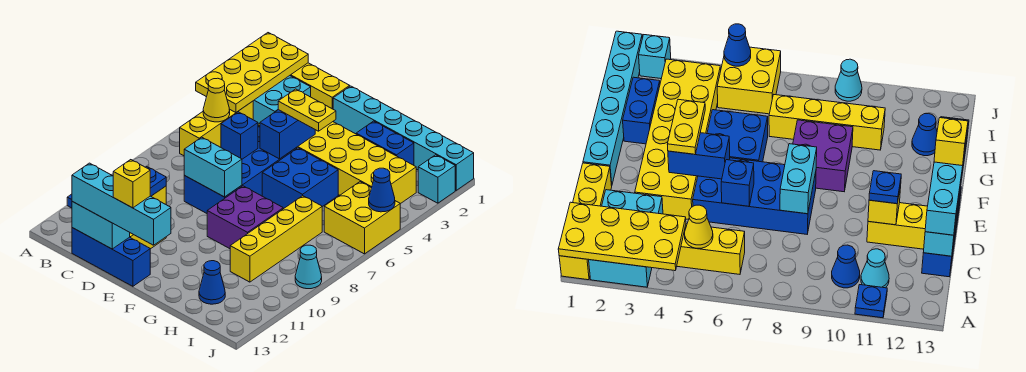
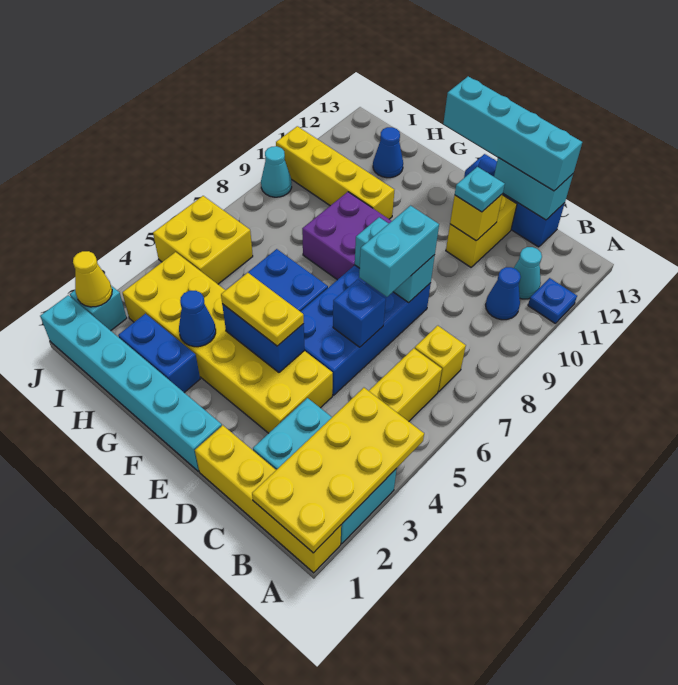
yellow cone B5 level 2 -> yellow cone J2 level 2
none -> cyan brick D7:D8 level 3
blue plate D11 level 3 -> cyan plate D11 level 3
blue brick E4:E5 level 2 -> blue brick E4:F4 level 2
yellow brick E13 level 4 -> yellow brick B7 level 1
yellow brick H7:H10 level 1 -> yellow brick G10:J10 level 1
blue cone J5 level 2 -> blue cone G3 level 2

